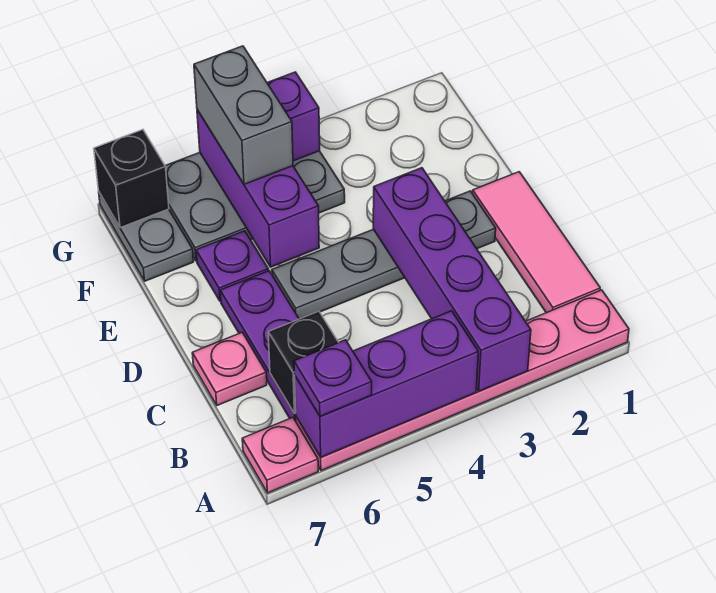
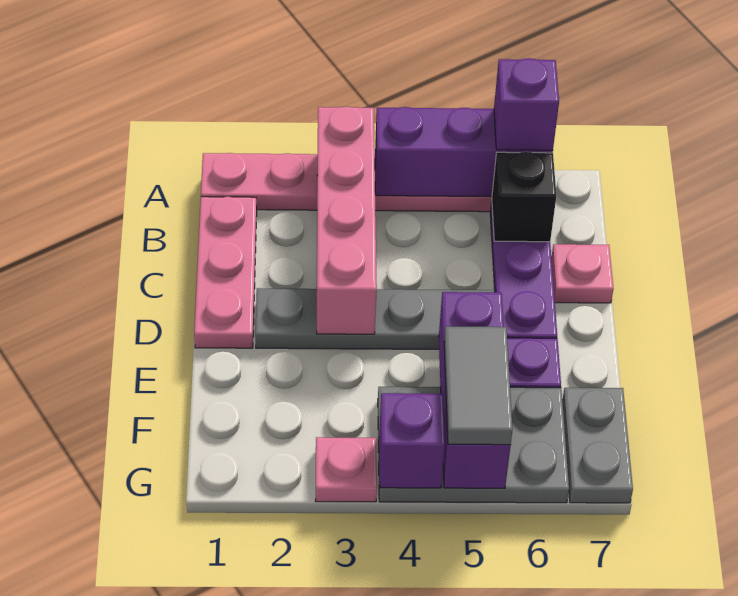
purple brick A3:D3 level 2 -> pink brick A3:D3 level 2
purple plate A6 level 3 -> purple brick A6 level 3
pink plate A7 level 1 -> pink plate G3 level 1
pink tile B1:D1 level 1 -> pink plate B1:D1 level 1
grey brick F5:G5 level 3 -> grey tile F5:G5 level 3
black brick G7 level 2 -> none

